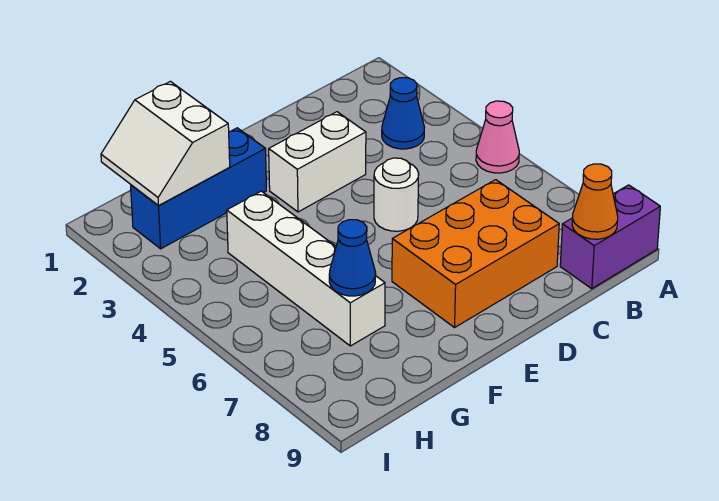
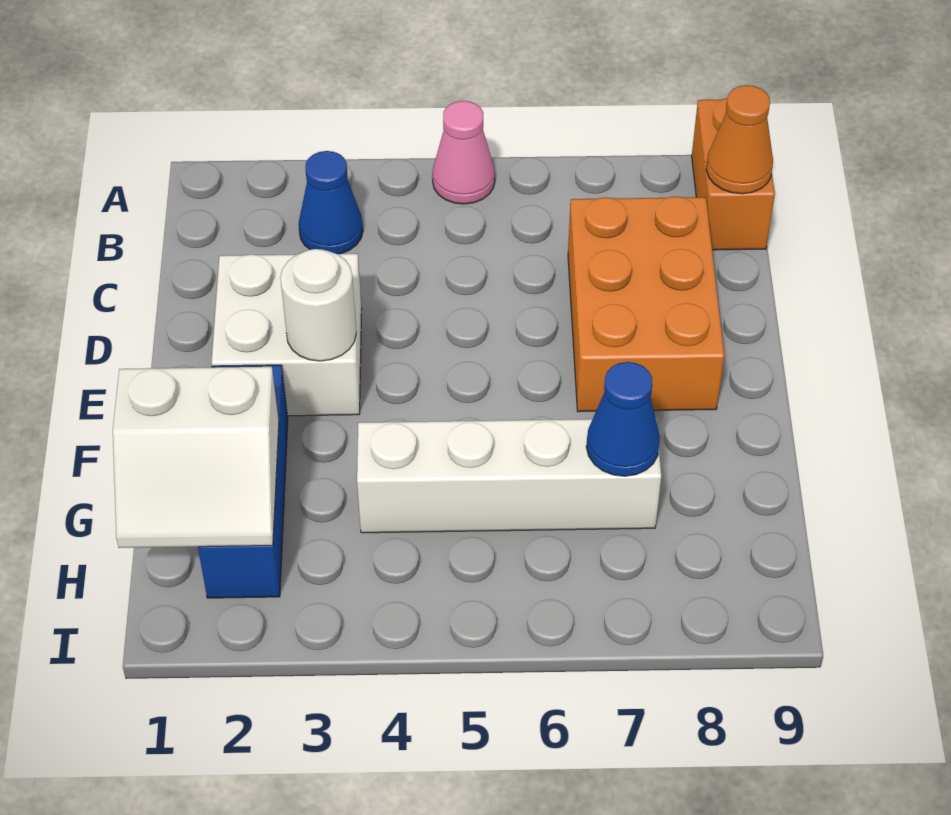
purple brick A9:B9 level 1 -> orange brick A9:B9 level 1
white brick D3:E3 level 1 -> white brick D2:E3 level 1
white round brick D5 level 1 -> white round brick E3 level 2

